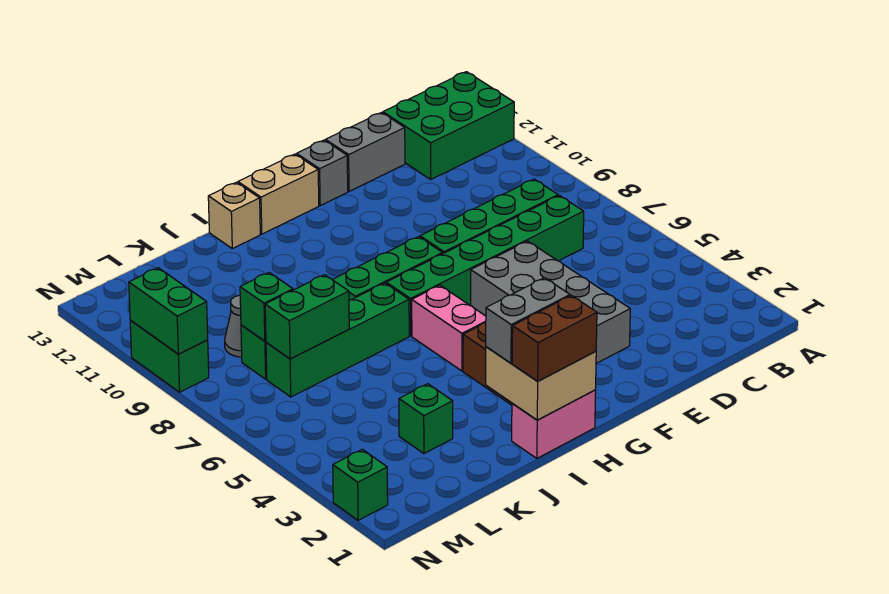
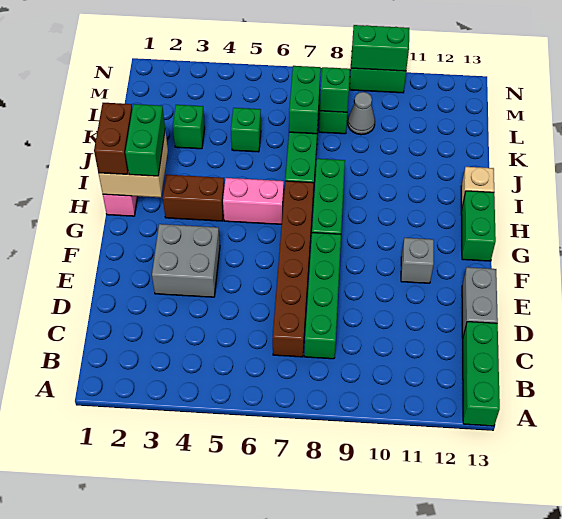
green brick A12:C13 level 1 -> green brick A13:C13 level 1
green brick C7:H7 level 1 -> brown brick C7:H7 level 1
grey brick E3:F6 level 1 -> grey brick E3:F4 level 1
grey brick F13 level 1 -> grey brick F11 level 1
tan brick G13:H13 level 1 -> green brick G13:H13 level 1
grey brick H2:I2 level 3 -> green brick H2:I2 level 3
green brick N2 level 1 -> green brick K5 level 1

